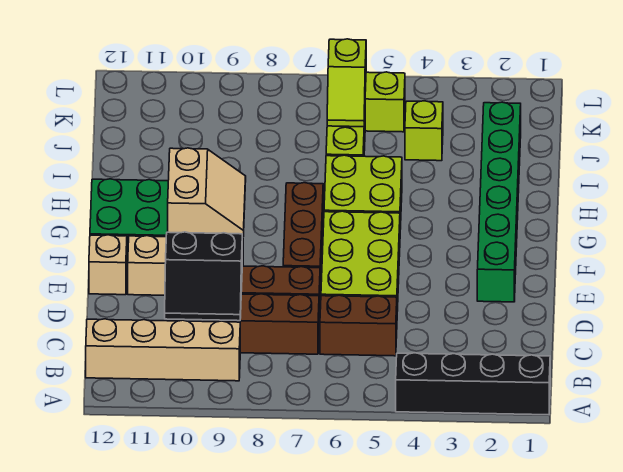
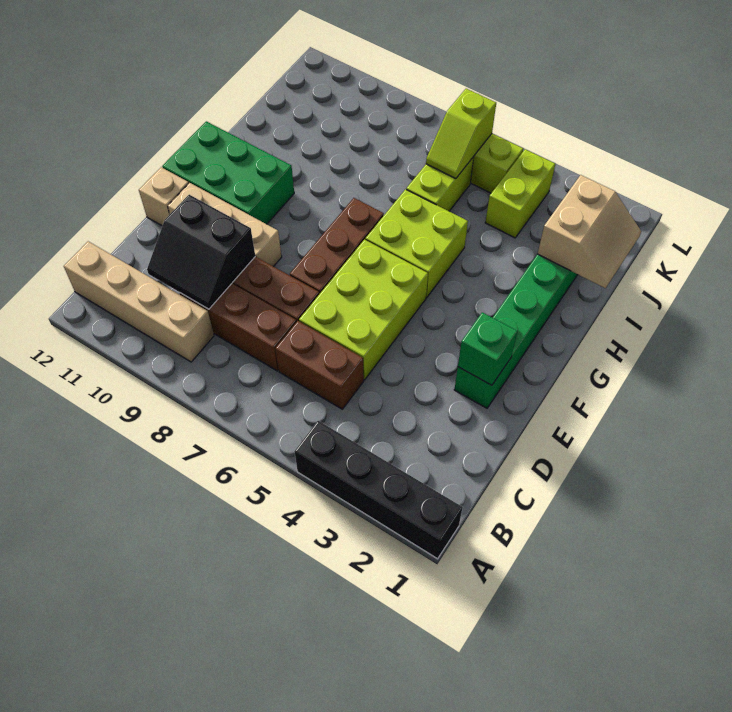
none -> green brick E2 level 2
tan slope F9:G10 level 2 top 10 -> tan slope I1:J2 level 2 top 2
lime brick J4 level 1 -> lime brick J4:K4 level 1

